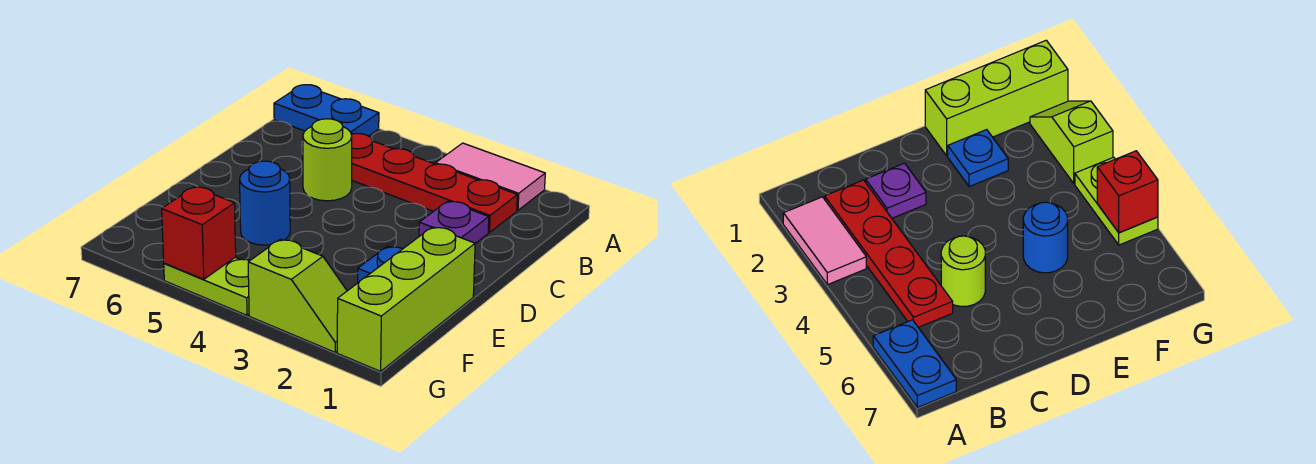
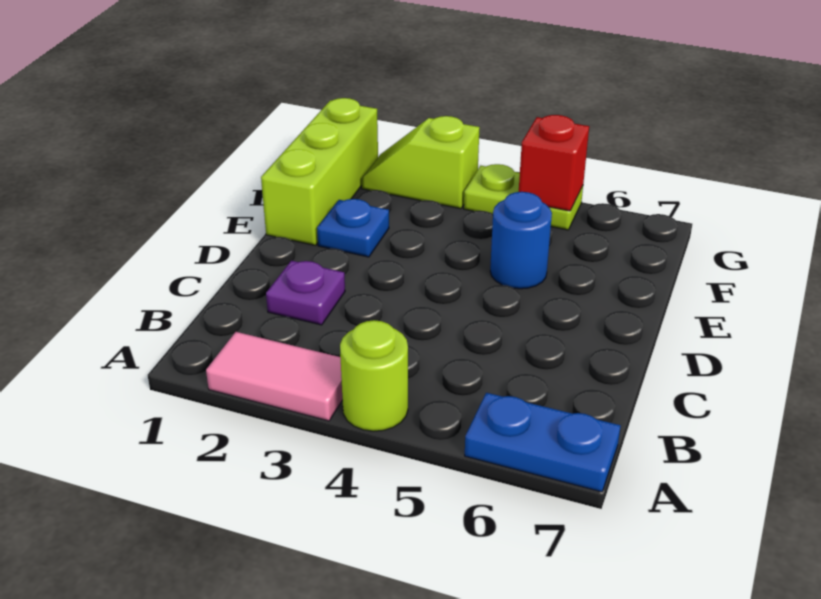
red plate B2:B5 level 1 -> none
lime round brick C5 level 1 -> lime round brick A4 level 1

